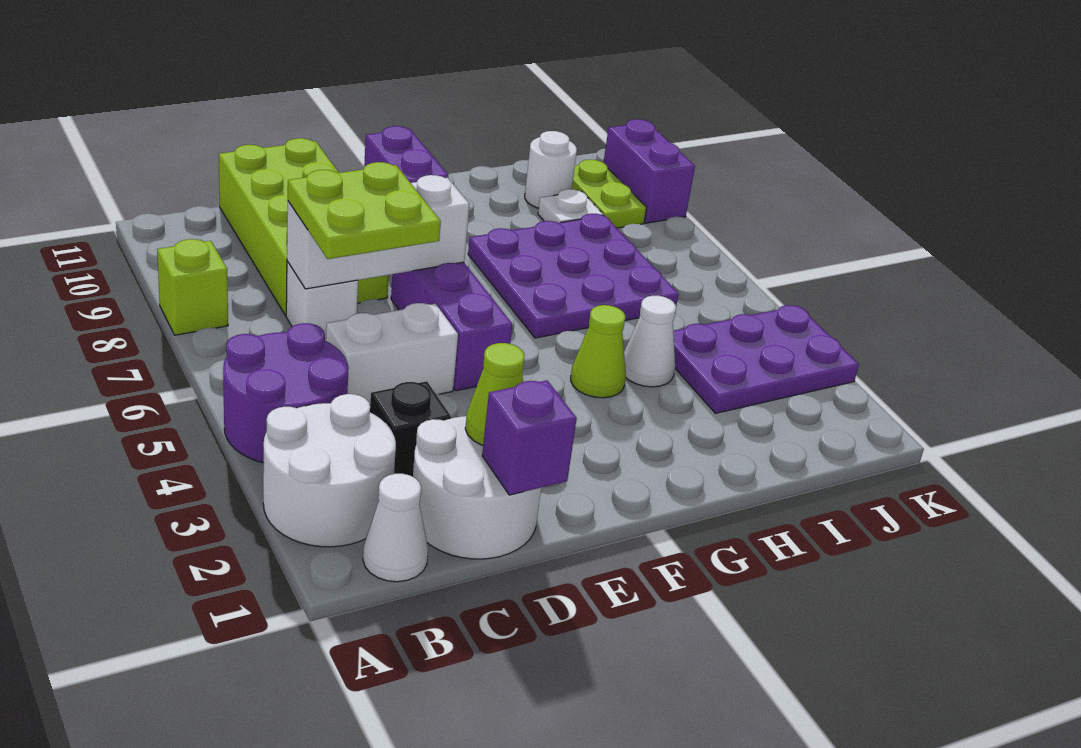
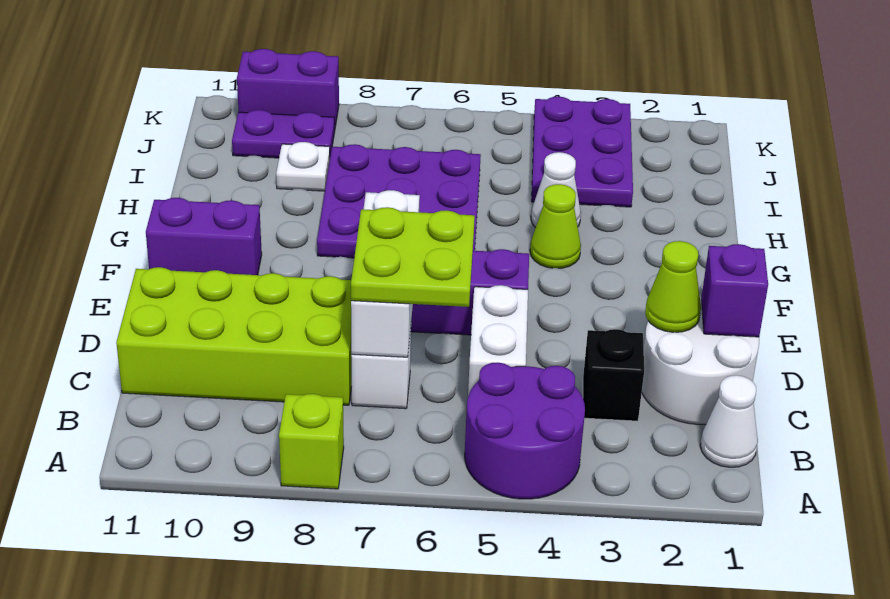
white round brick A2:B3 level 1 -> none
white round brick I10 level 1 -> none
lime plate J9:J10 level 1 -> purple plate J9:J10 level 1

